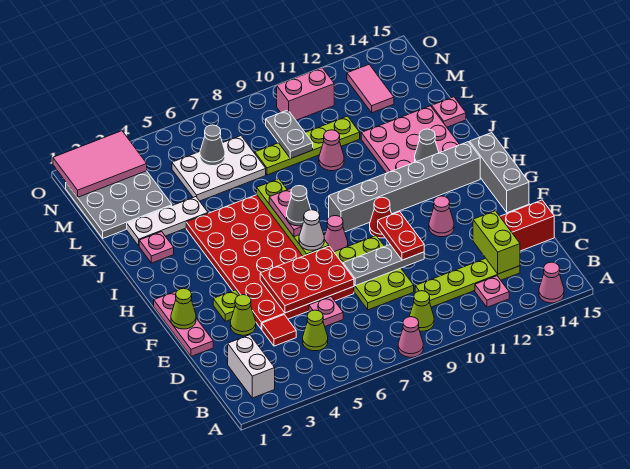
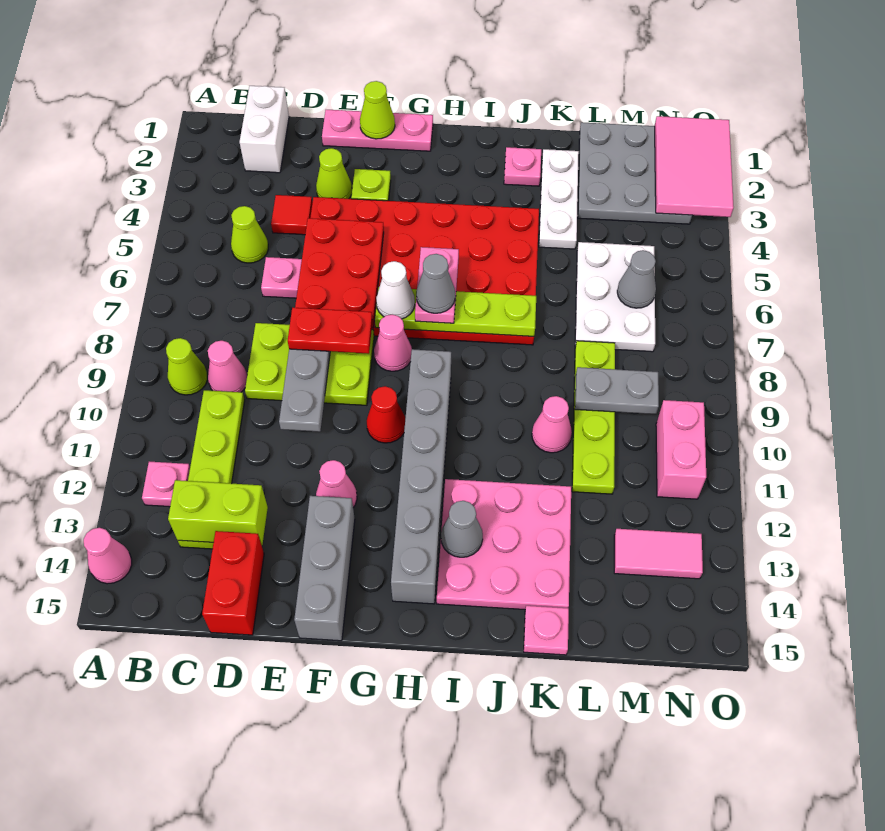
pink cone A8 level 1 -> pink cone C9 level 1
white brick B2:C2 level 1 -> white brick C1:C2 level 1
red plate E10:F10 level 3 -> red plate E8:F8 level 3
grey brick F15:H15 level 1 -> grey brick F13:F15 level 1
pink plate H7:I7 level 3 -> pink plate H6:H7 level 3

